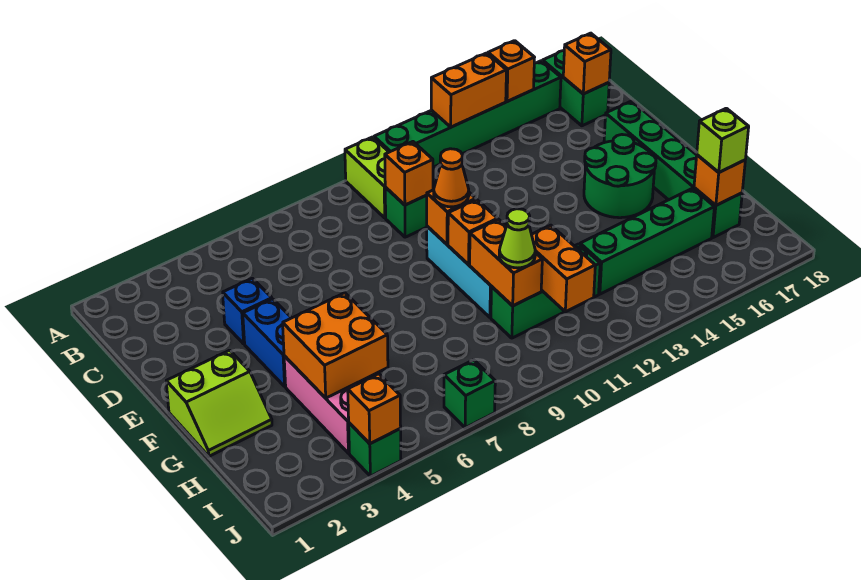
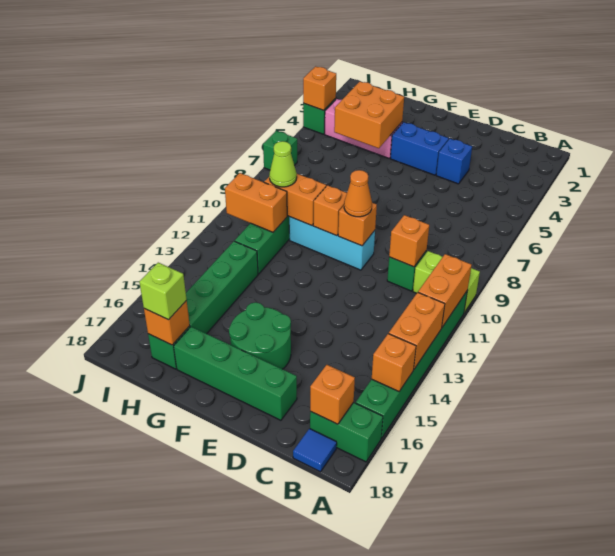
none -> orange brick A11:A12 level 2
none -> blue tile B18 level 1
lime slope F1:G2 level 1 top F -> none

